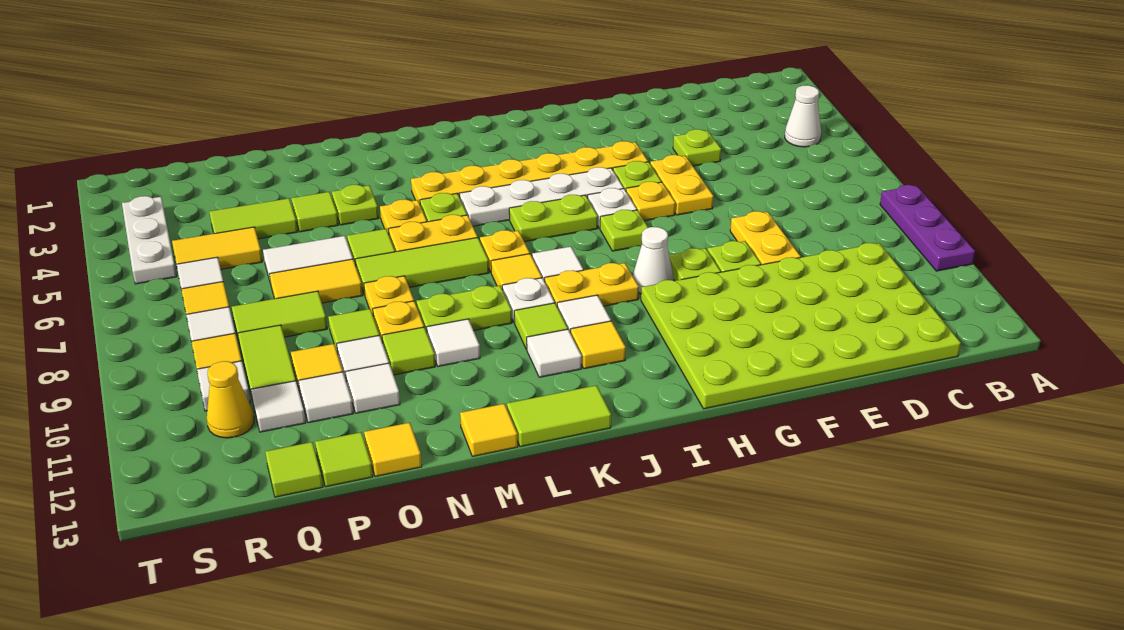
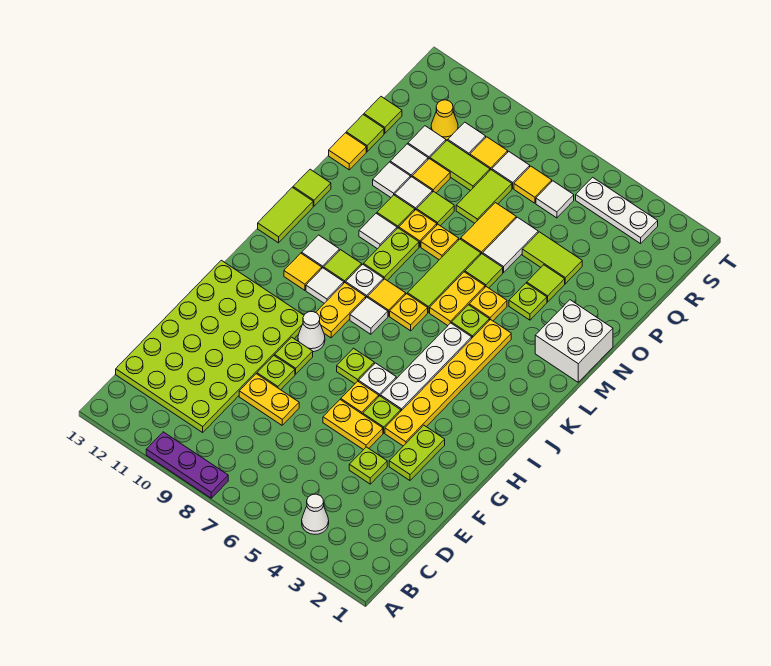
lime plate I6:J6 level 1 -> lime plate F3:G3 level 1
none -> white brick M1:N2 level 1
yellow tile M13 level 1 -> lime tile M13 level 1
lime tile P4:Q4 level 1 -> lime tile P4:P5 level 1
yellow tile Q5:R5 level 1 -> none

